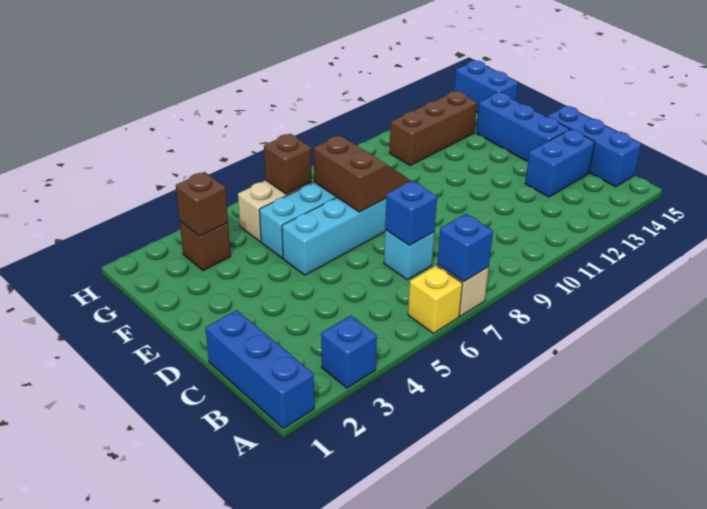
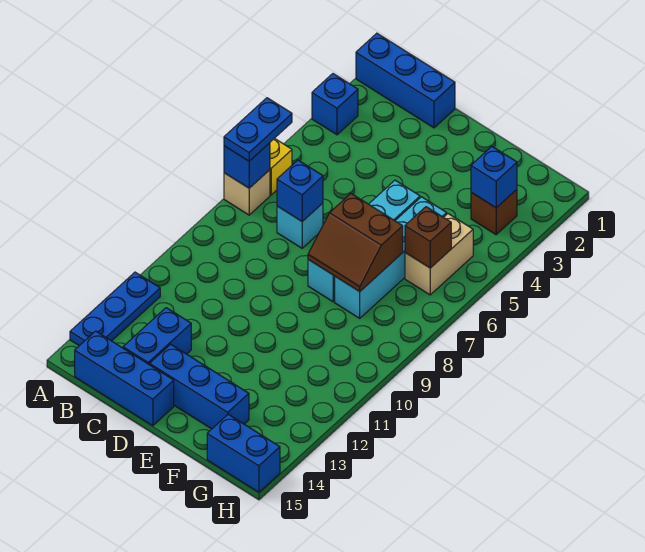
none -> blue plate A6:A7 level 3
none -> blue plate A12:A14 level 1
brown brick G3 level 2 -> blue brick G3 level 2
brown brick G11:G13 level 1 -> none

